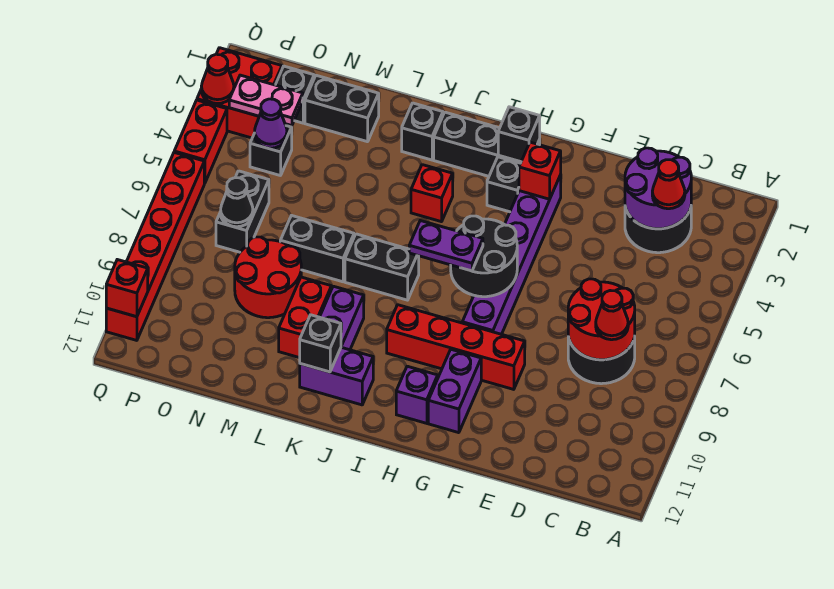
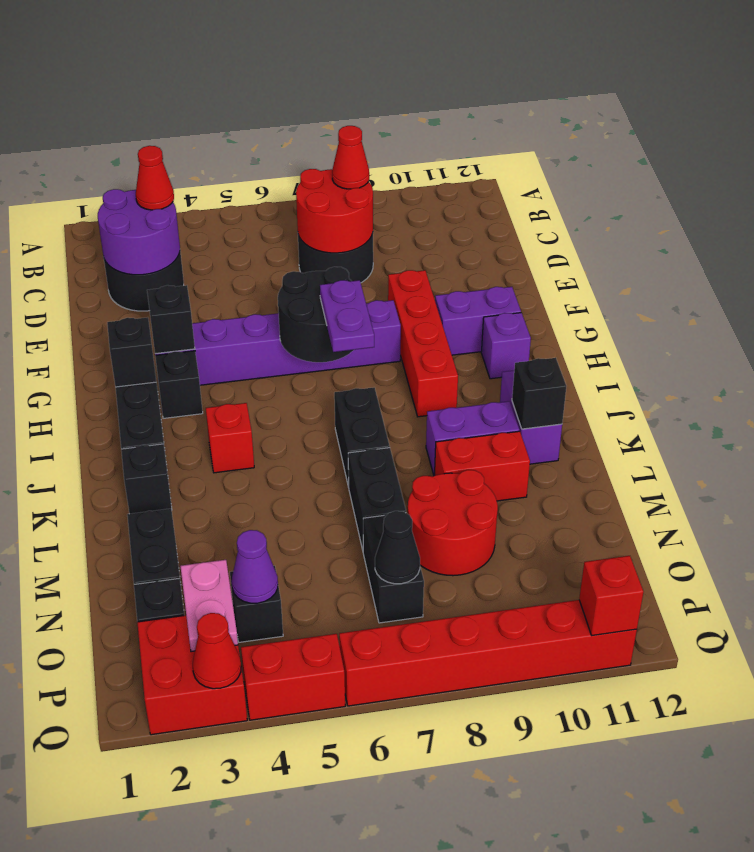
red brick G3 level 2 -> black brick G3 level 2
black brick O6:O7 level 1 -> black brick N7:O7 level 1

